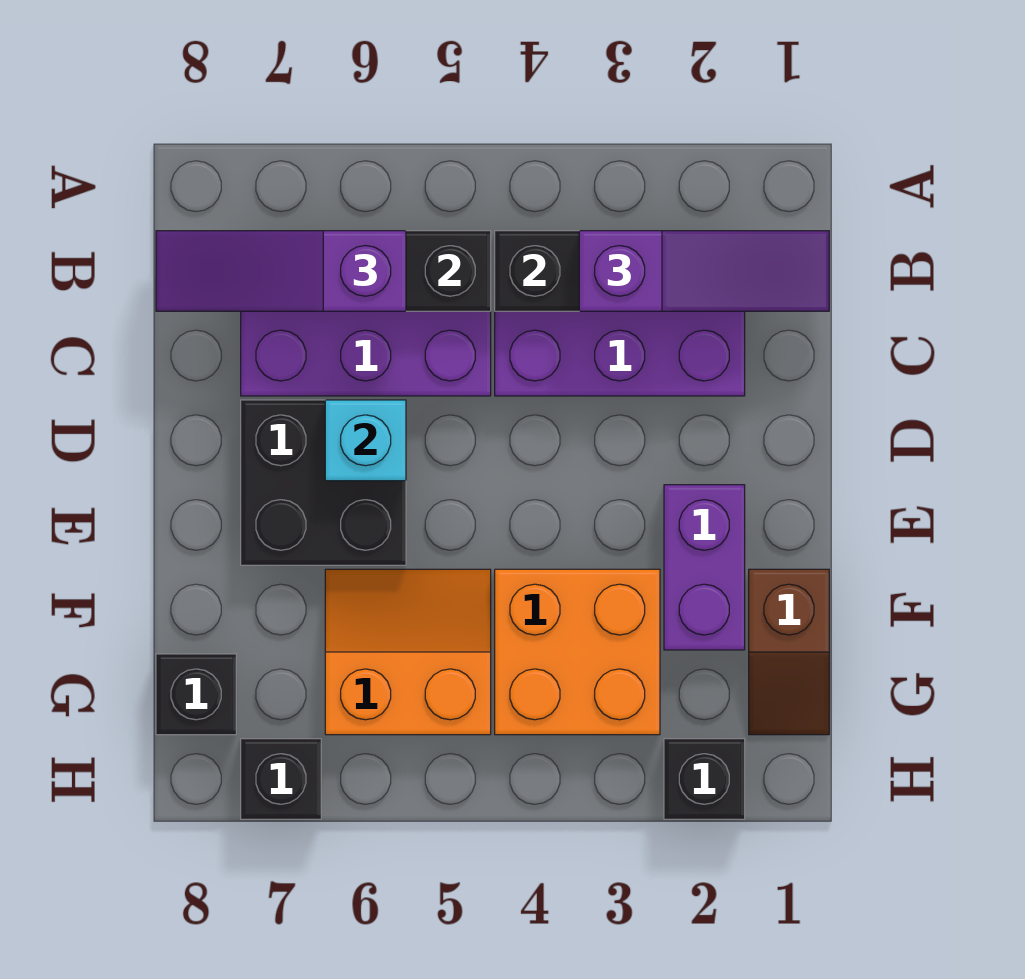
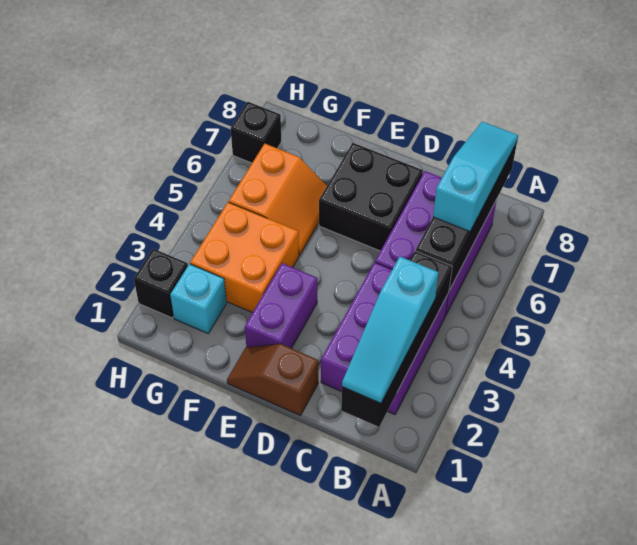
purple slope B1:B3 level 3 top 3 -> cyan slope B1:B3 level 3 top 3
purple slope B6:B8 level 3 top 6 -> cyan slope B6:B8 level 3 top 6
cyan brick D6 level 2 -> cyan brick G2 level 1
purple brick E2:F2 level 1 -> purple brick E2:E3 level 1
brown slope F1:G1 level 1 top F -> brown slope D1:E1 level 1 top D
black brick G8 level 1 -> none

